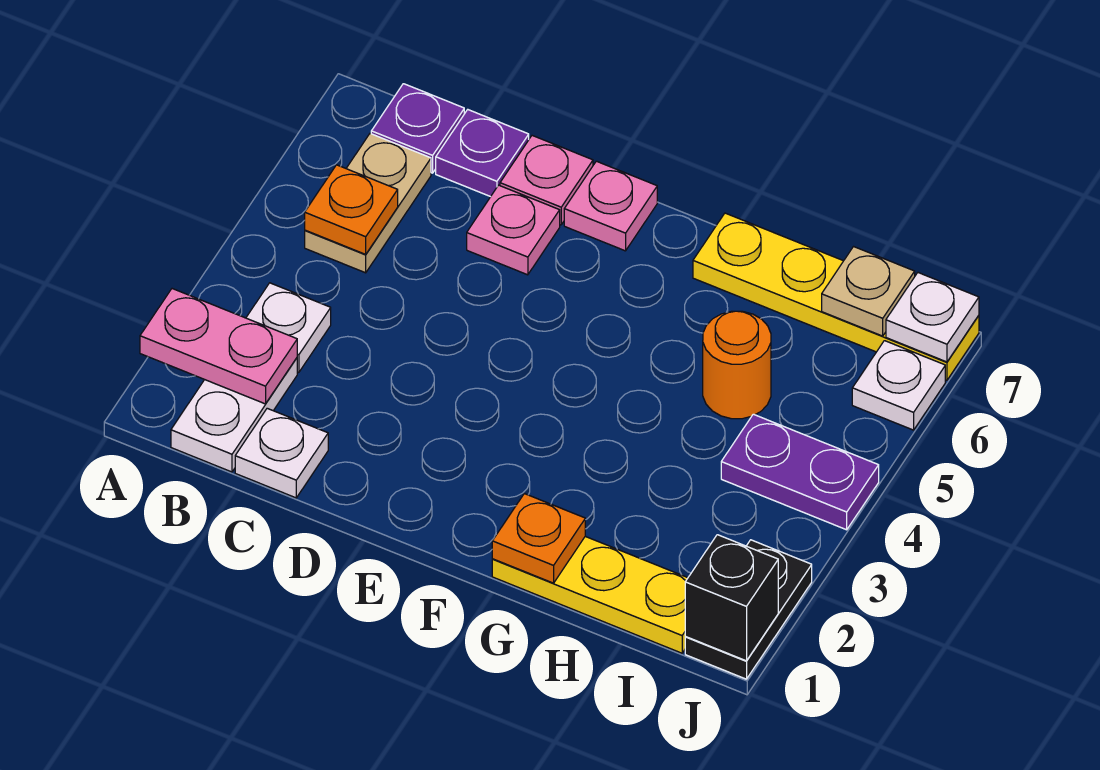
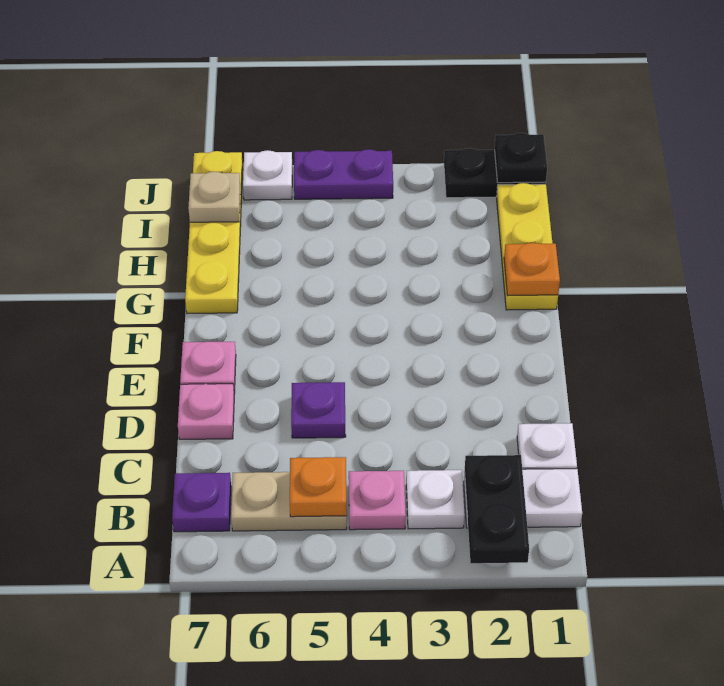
pink plate A2:B2 level 2 -> black plate A2:B2 level 2
purple plate C7 level 1 -> purple plate D5 level 1
pink plate D6 level 1 -> pink plate B4 level 1
orange round brick H5 level 1 -> none
purple plate I4:J4 level 1 -> purple plate J4:J5 level 1
black brick J1 level 2 -> black plate J1 level 2
white plate J7 level 2 -> none

